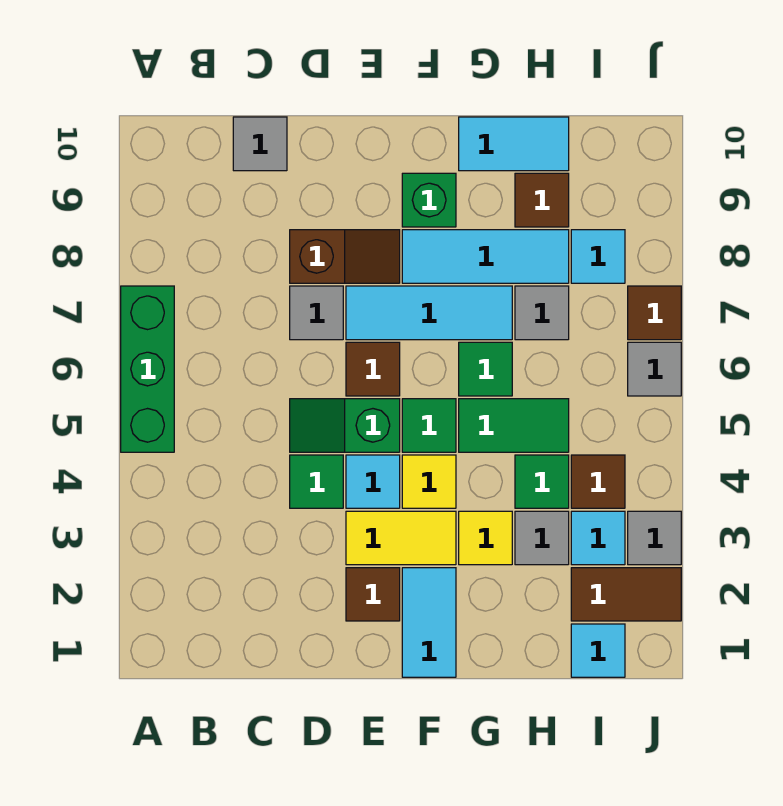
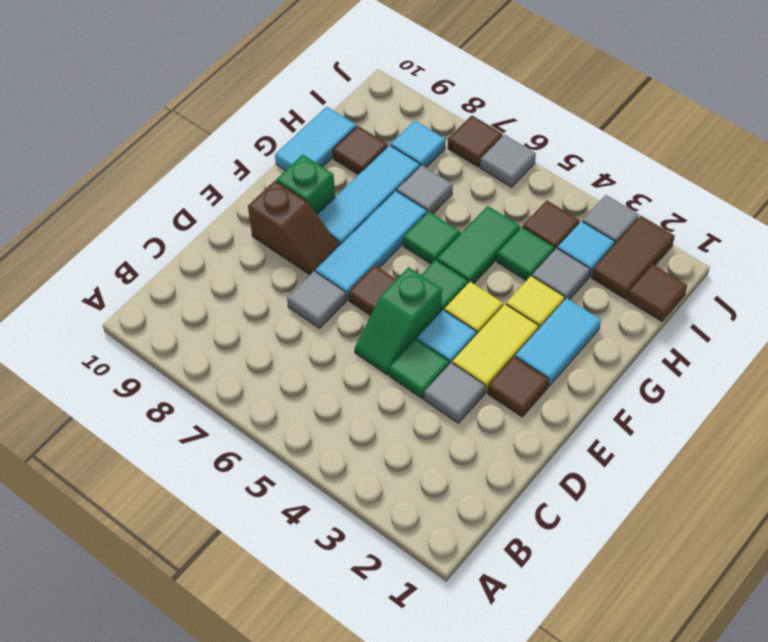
green brick A5:A7 level 1 -> none
grey tile C10 level 1 -> grey tile D3 level 1
brown slope D8:E8 level 1 top D -> brown slope E8:E9 level 1 top 9
cyan tile F1:F2 level 1 -> cyan tile F2:G2 level 1
cyan tile I1 level 1 -> brown tile I1 level 1

